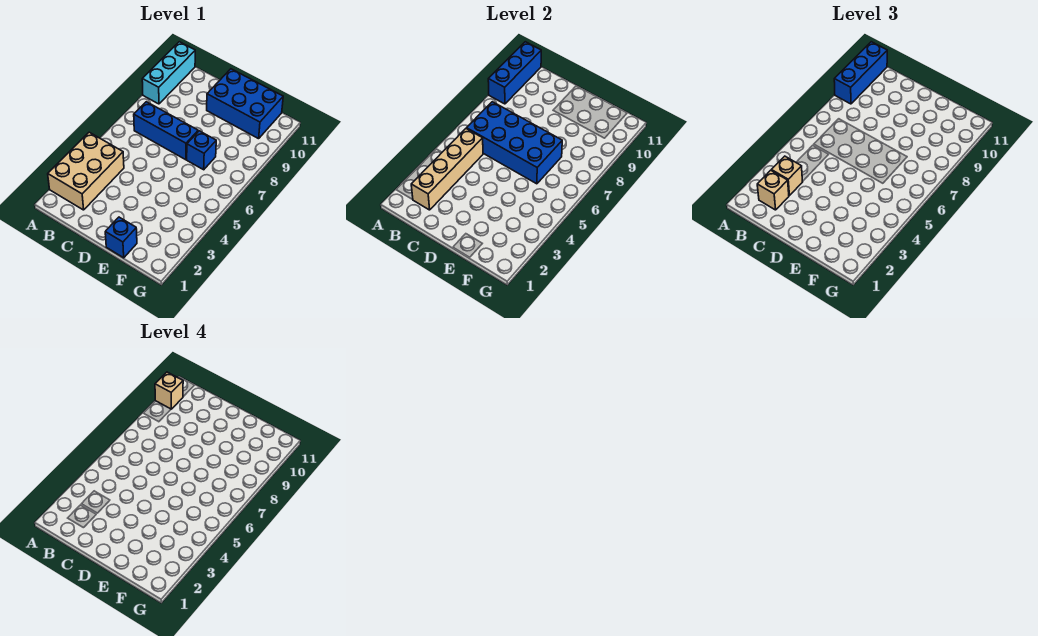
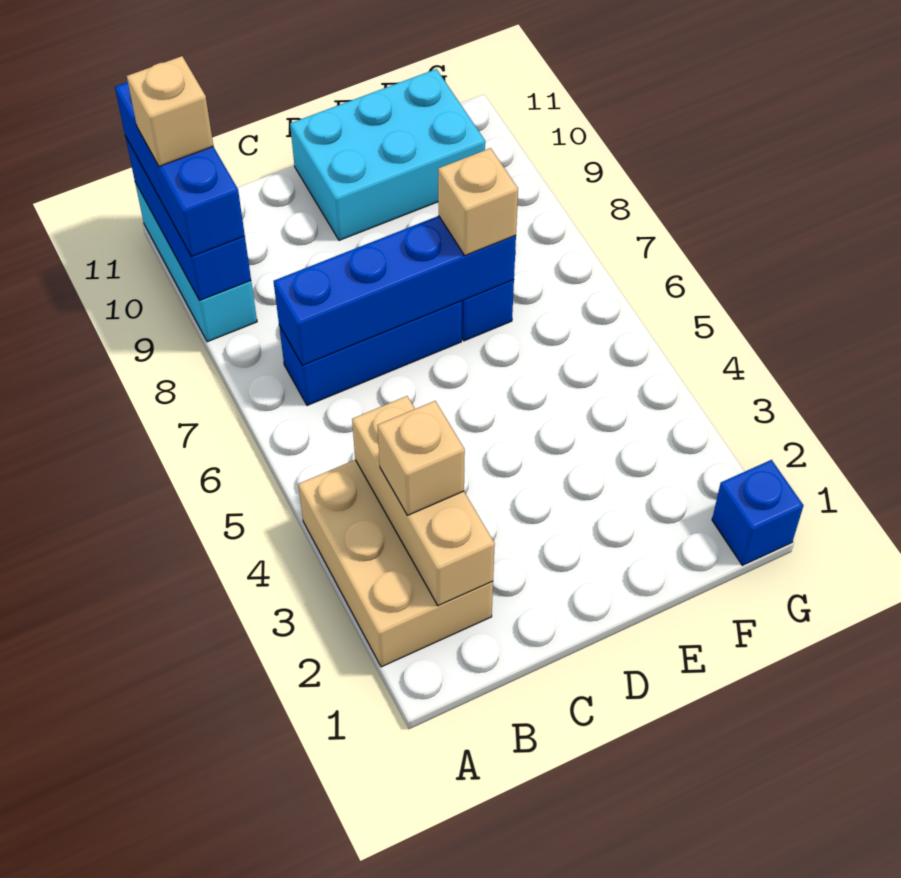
tan brick B2:B5 level 2 -> tan brick B2:B4 level 2
tan brick B2 level 3 -> tan brick E7 level 3
blue brick B6:E7 level 2 -> blue brick B7:E7 level 2
blue brick D10:F11 level 1 -> cyan brick D10:F11 level 1
blue brick E1 level 1 -> blue brick G1 level 1

